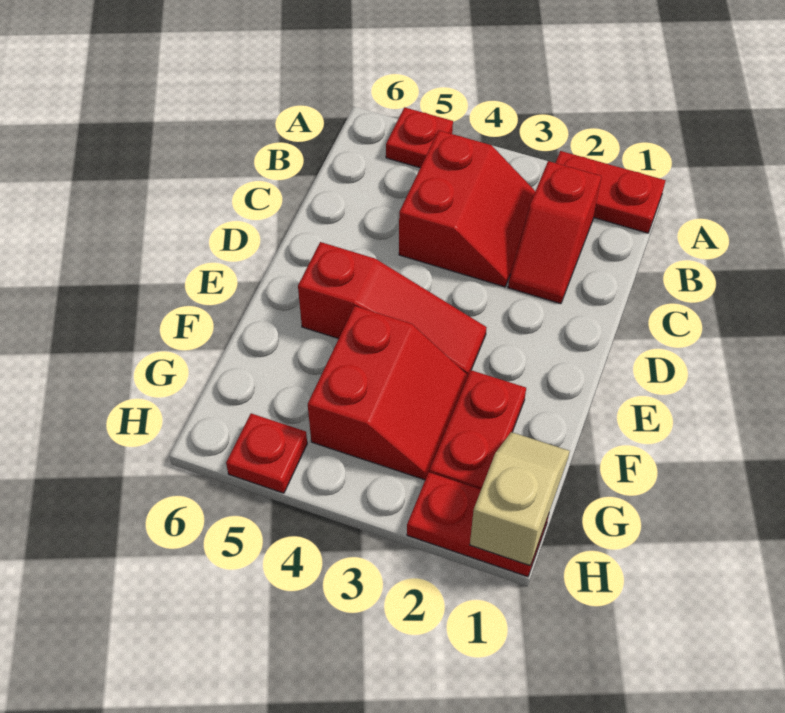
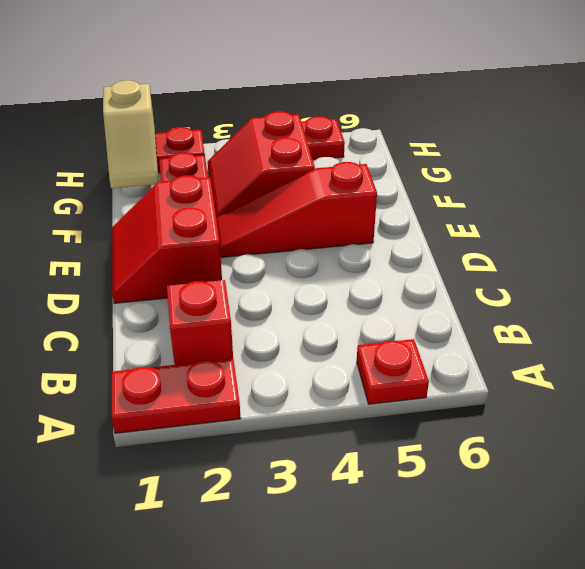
red slope B3:C4 level 1 top 4 -> red slope D1:E2 level 1 top 2

